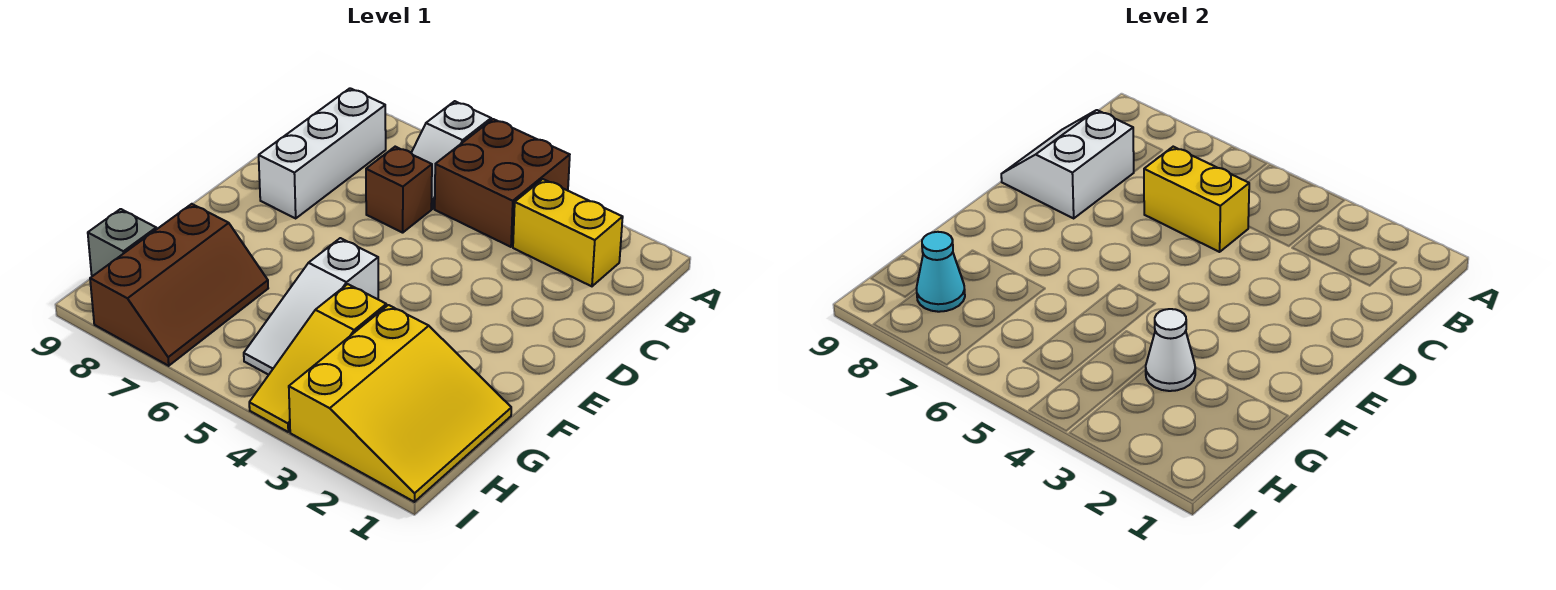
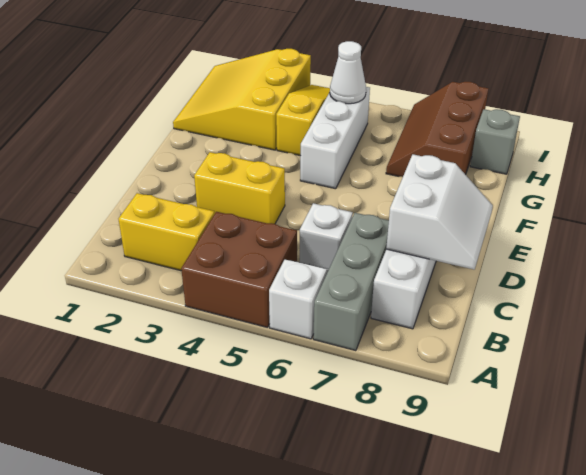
none -> grey brick A7:C7 level 1
yellow brick C5:C6 level 2 -> yellow brick D3:D4 level 1
brown brick C6 level 1 -> white brick C6 level 1
white slope F5:H5 level 1 top F -> white brick F5:H5 level 1
white cone G3 level 2 -> white cone H5 level 2
cyan cone H8 level 2 -> none

